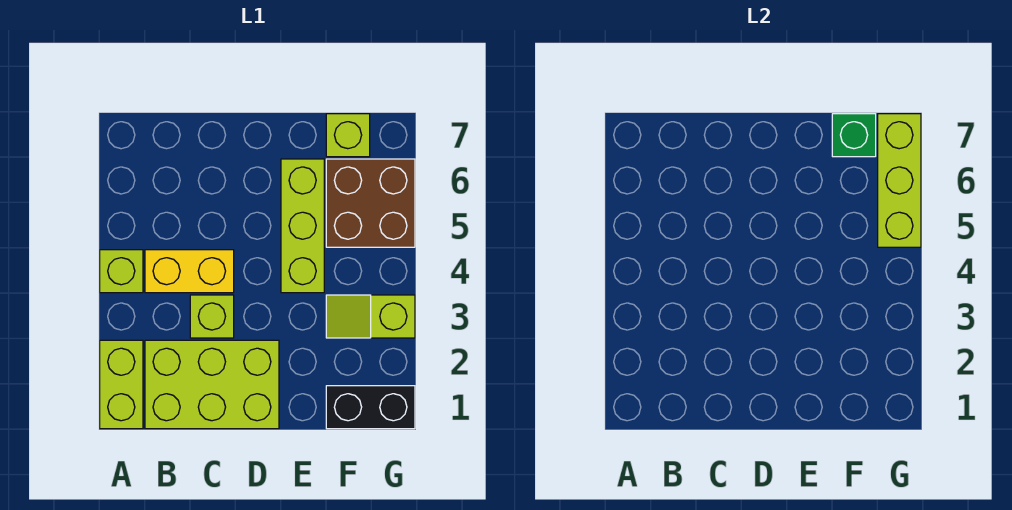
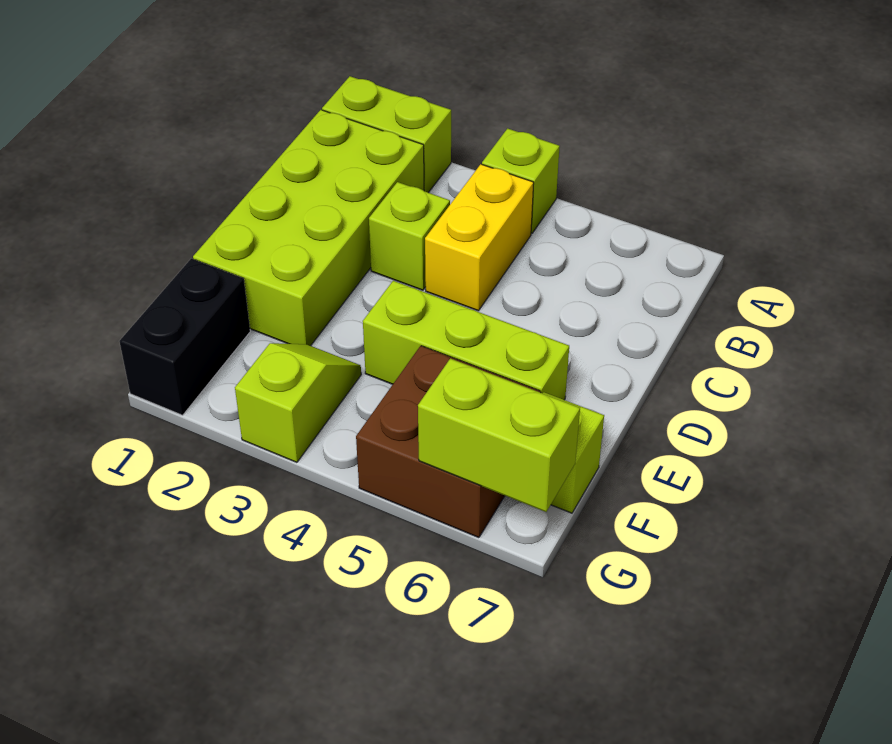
lime brick B1:D2 level 1 -> lime brick B1:E2 level 1
green brick F7 level 2 -> none
lime brick G5:G7 level 2 -> lime brick G6:G7 level 2

